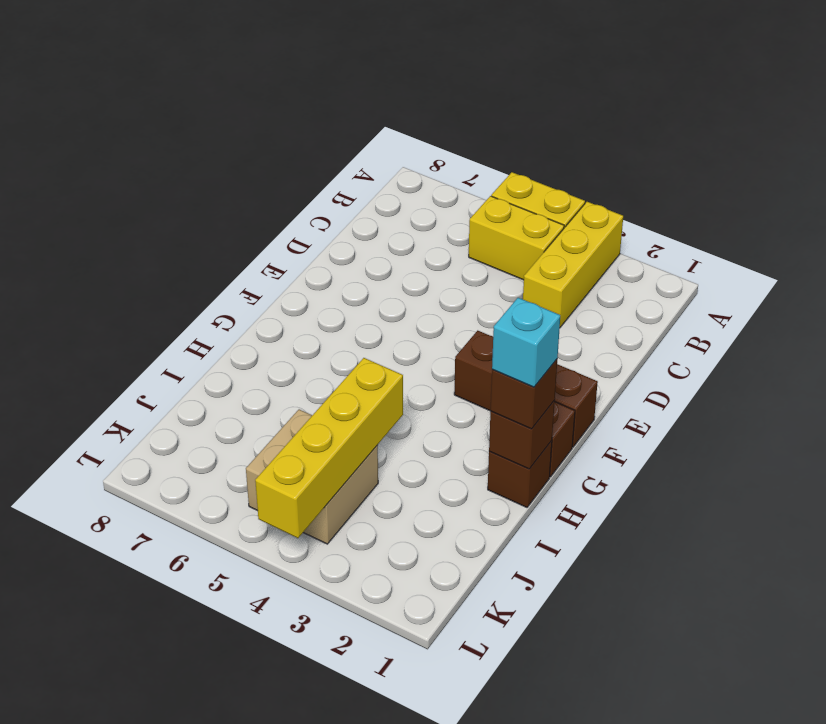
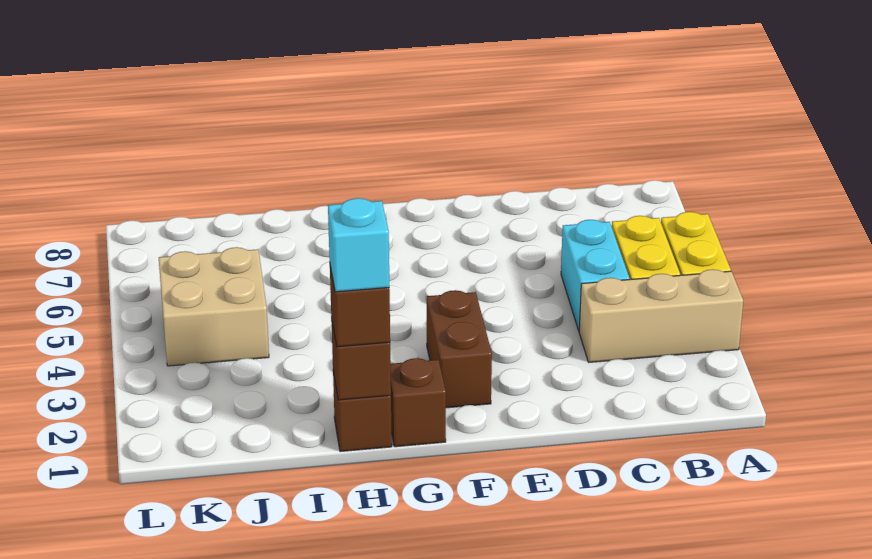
yellow brick A3:C3 level 1 -> tan brick A3:C3 level 1
none -> cyan brick C4:C5 level 1
brown brick F1:F3 level 1 -> brown brick F2:F3 level 1
yellow brick I4:L4 level 2 -> none

